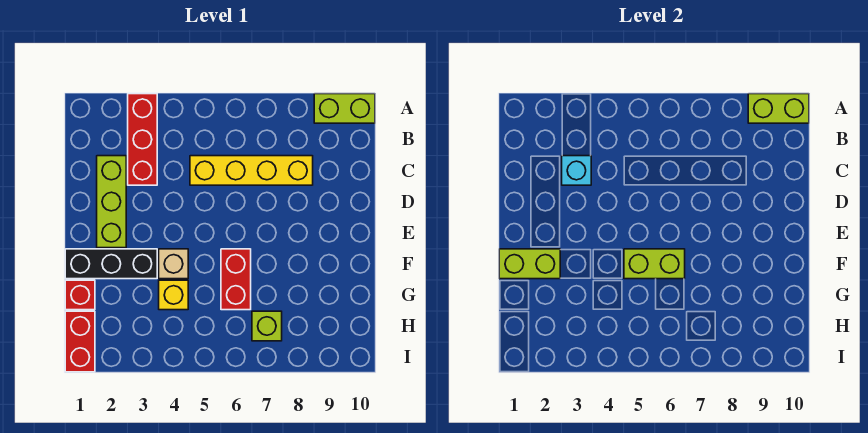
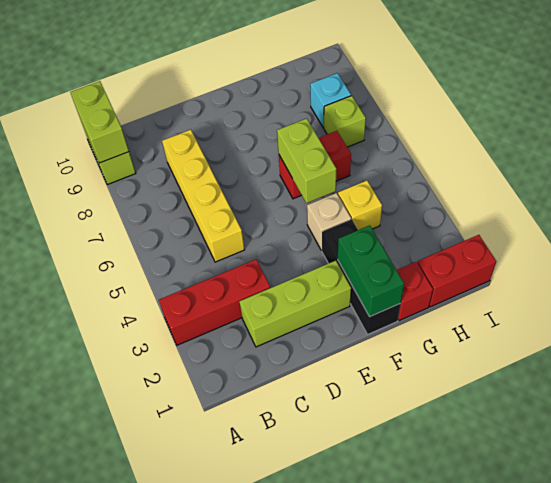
cyan brick C3 level 2 -> cyan brick H8 level 1
lime brick F1:F2 level 2 -> green brick F1:F2 level 2

